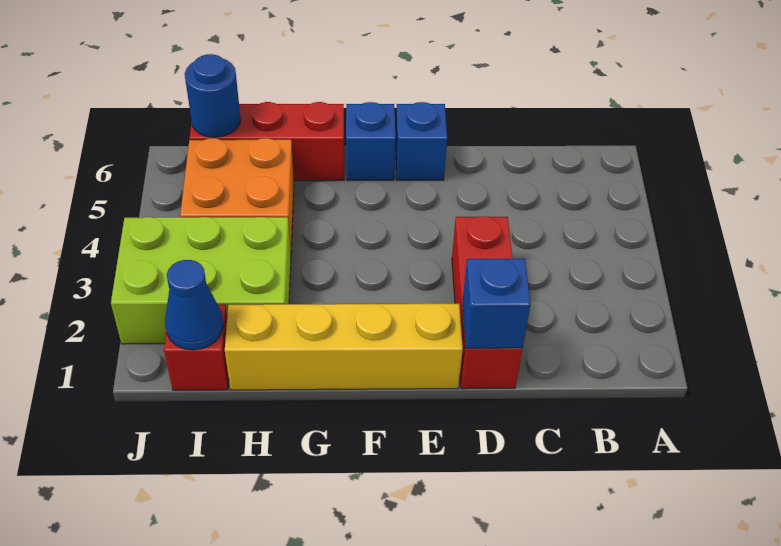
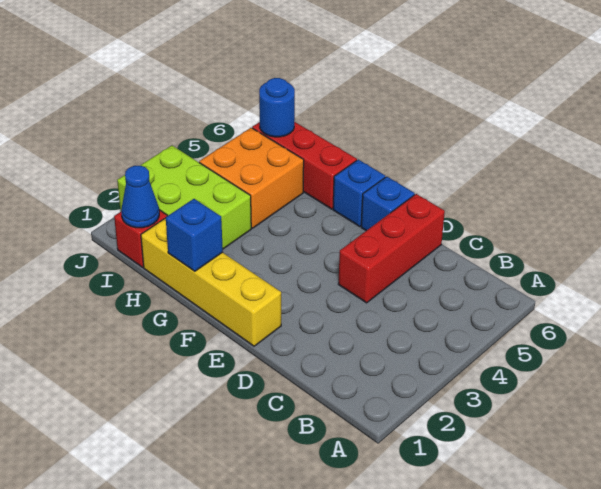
red brick D1:D3 level 1 -> red brick D4:D6 level 1
blue brick D1 level 2 -> blue brick G1 level 2

